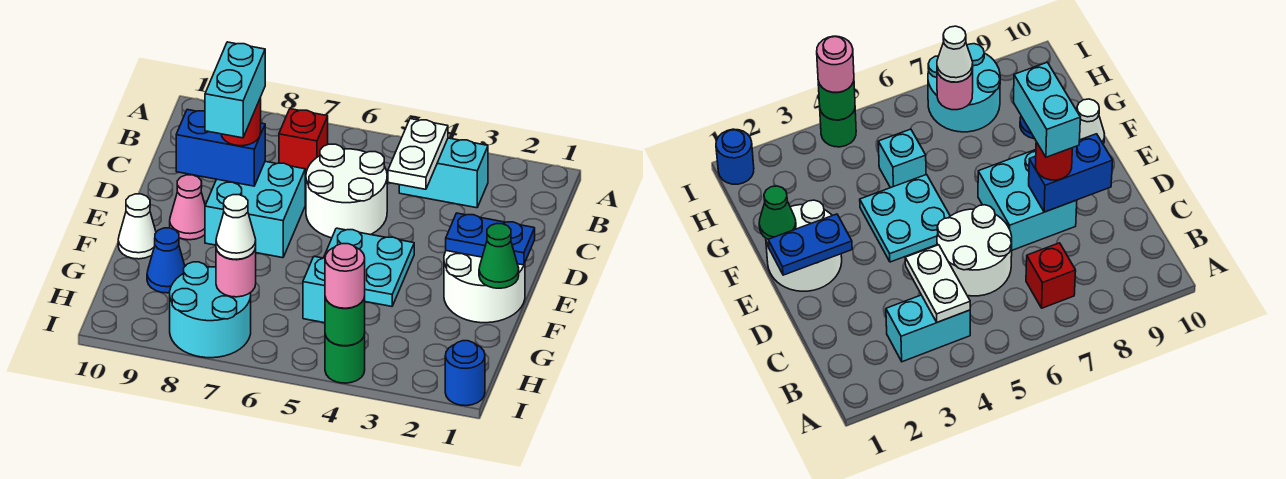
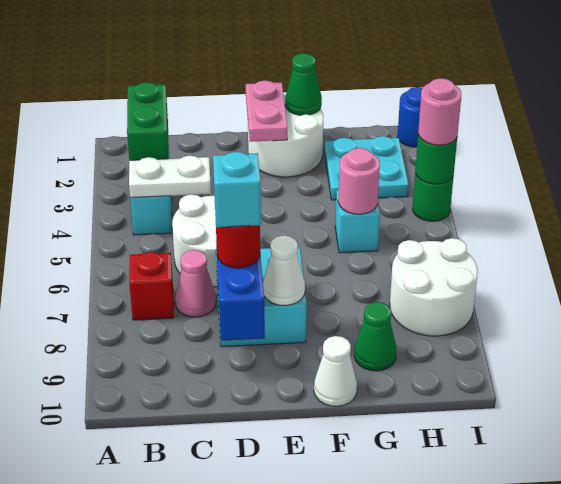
none -> green brick B2:B3 level 2
cyan brick D8:E8 level 4 -> cyan brick D8 level 4
blue plate E1:E2 level 2 -> pink plate E1:E2 level 2
cyan plate E4:F5 level 1 -> cyan plate G2:H3 level 1
pink cone E9 level 1 -> pink cone C7 level 1
blue cone G9 level 1 -> green cone G9 level 1
cyan round brick H7:I8 level 1 -> white round brick H7:I8 level 1
pink round brick H7 level 2 -> pink round brick G5 level 2
white cone H7 level 3 -> white cone E8 level 2

